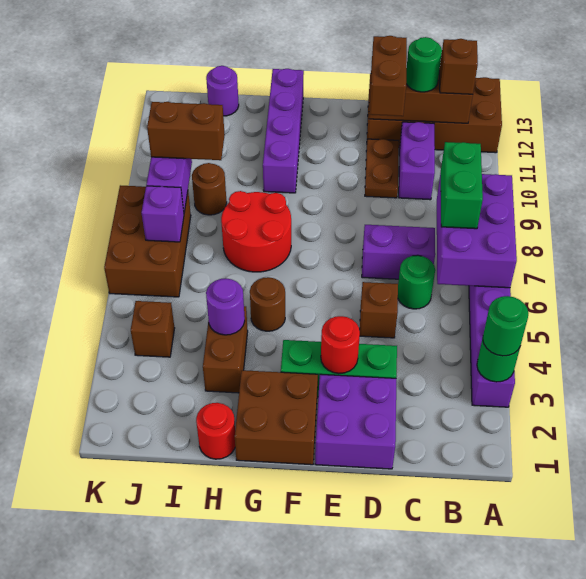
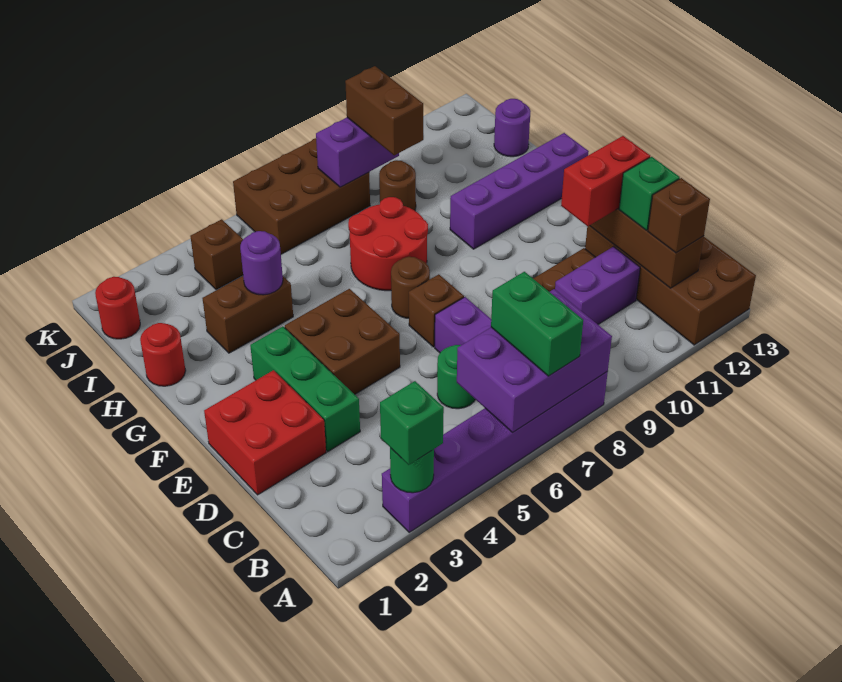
green round brick A3 level 3 -> green brick A3 level 3
green brick B7:B8 level 3 -> green brick A7:B7 level 3
green round brick C12 level 3 -> green brick C12 level 3
purple brick D1:E2 level 1 -> red brick D1:E2 level 1
brown brick D5 level 1 -> brown brick E7 level 1
brown brick D11:D12 level 3 -> red brick D11:D12 level 3
red round brick E3 level 2 -> red round brick J1 level 1
brown brick F1:G2 level 1 -> brown brick E4:F5 level 1
brown round brick G5 level 1 -> brown round brick F7 level 1
purple brick J7 level 2 -> none

